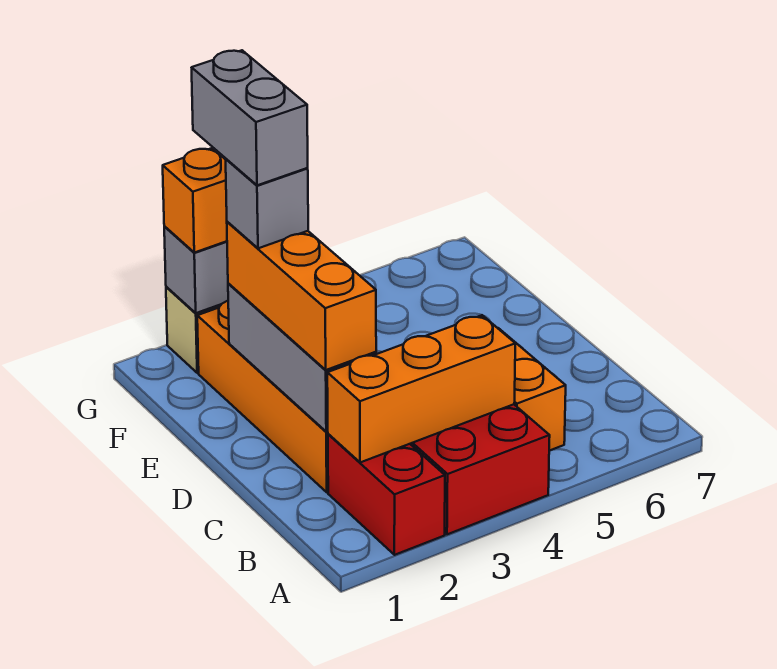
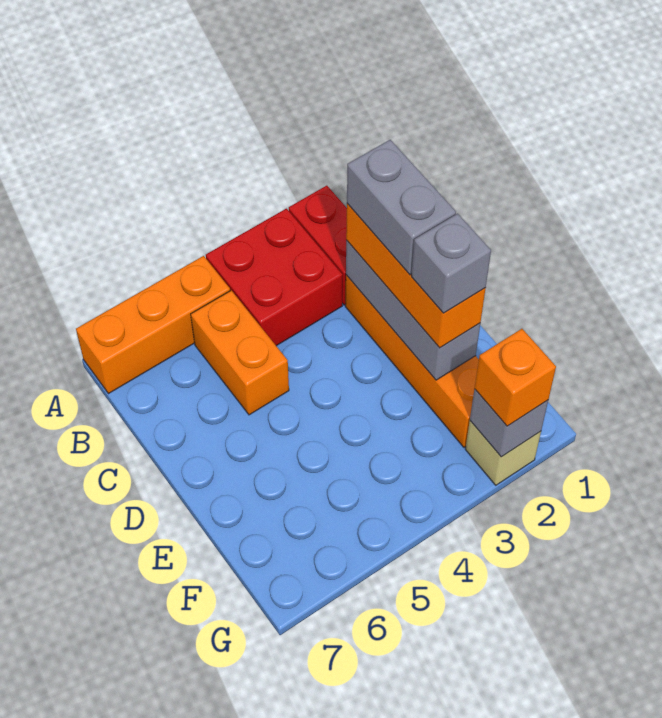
orange brick B2:B4 level 2 -> orange brick A5:A7 level 1
grey brick E2:F2 level 5 -> grey brick C2:D2 level 4

